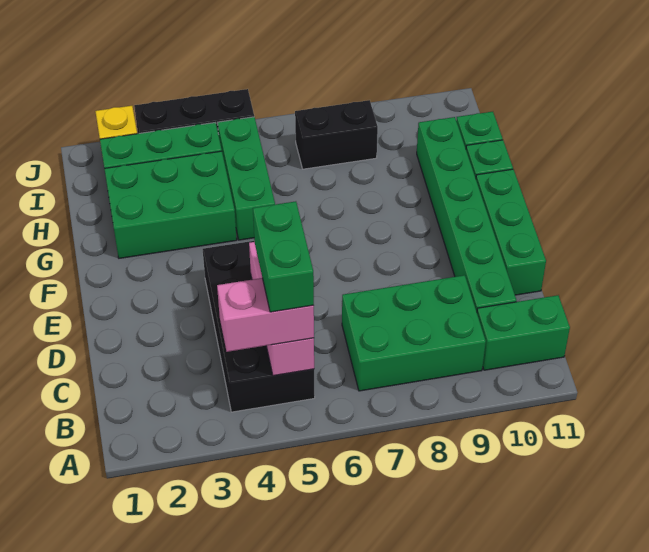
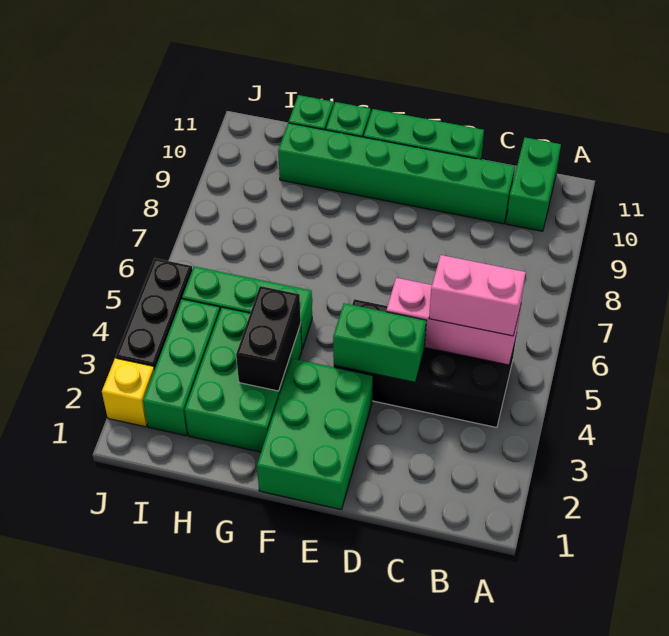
pink brick B4:B5 level 3 -> pink brick B5:C5 level 3
green brick B5:C5 level 4 -> green brick D4:E4 level 2
green brick B7:C9 level 1 -> green brick E1:F3 level 1
black brick I7:I8 level 1 -> black brick G3:G4 level 2

